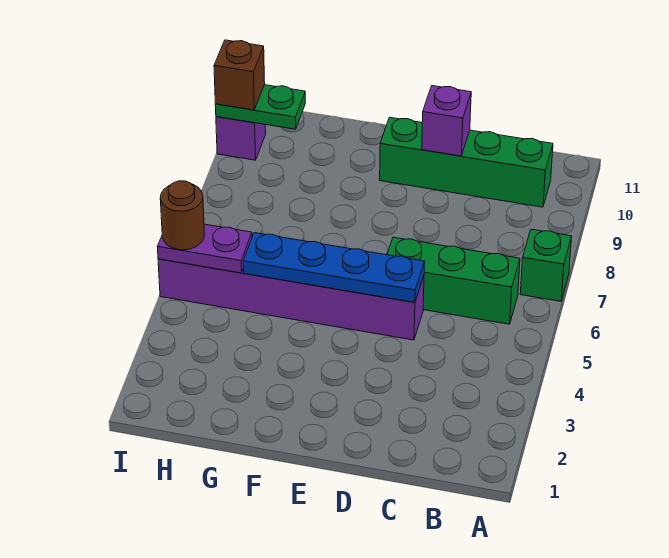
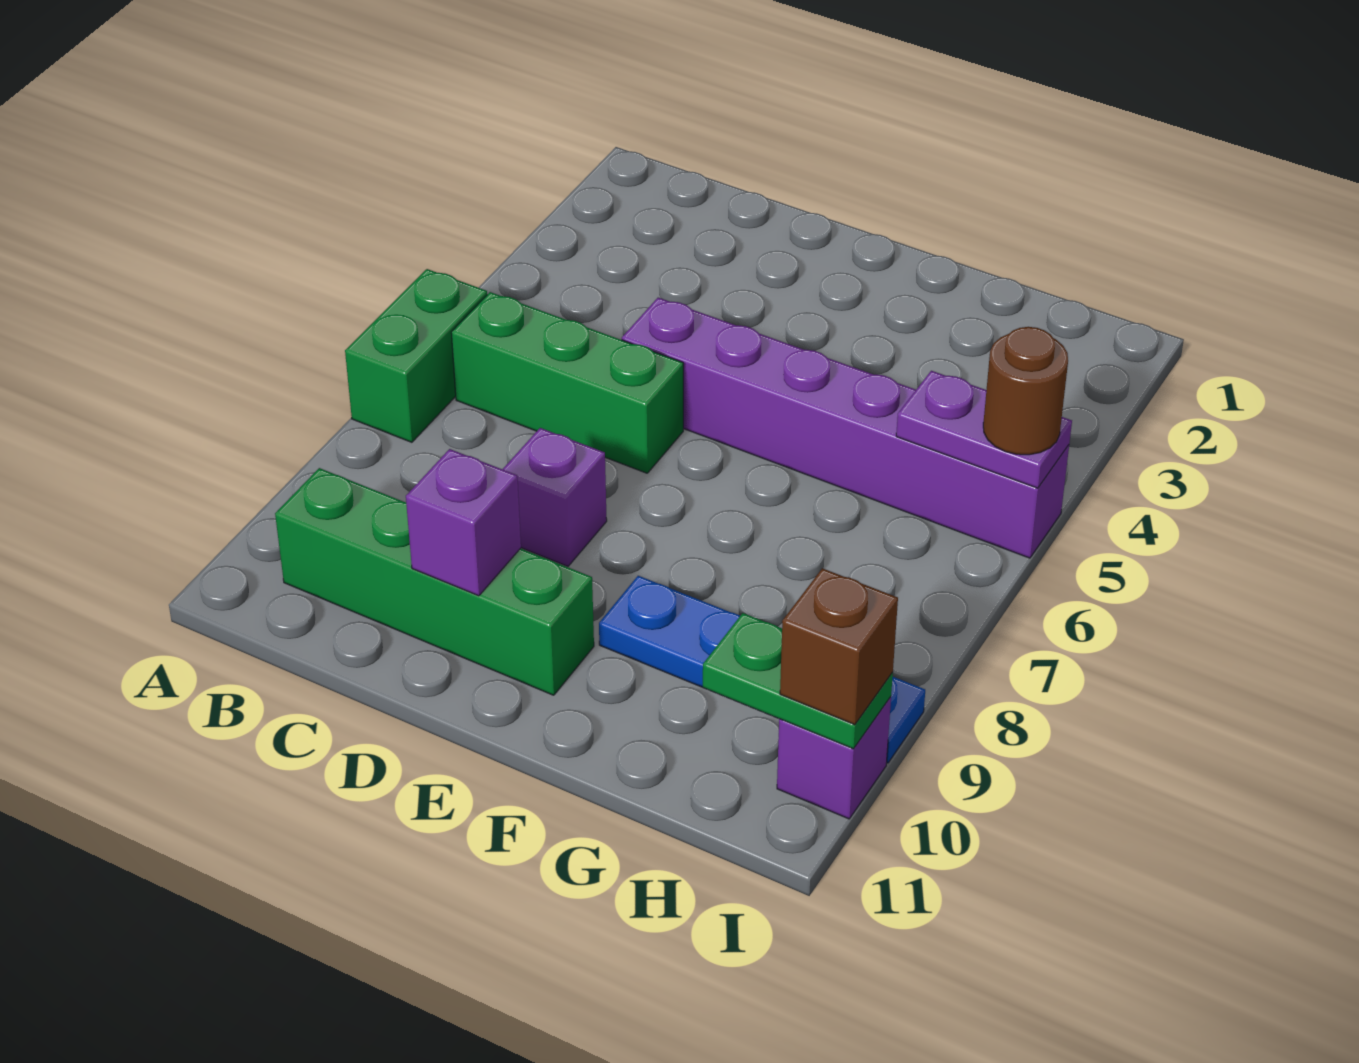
green brick A7 level 1 -> green brick A6:A7 level 1
blue plate D5:G5 level 2 -> blue plate F9:I9 level 1
none -> purple brick D8 level 1

